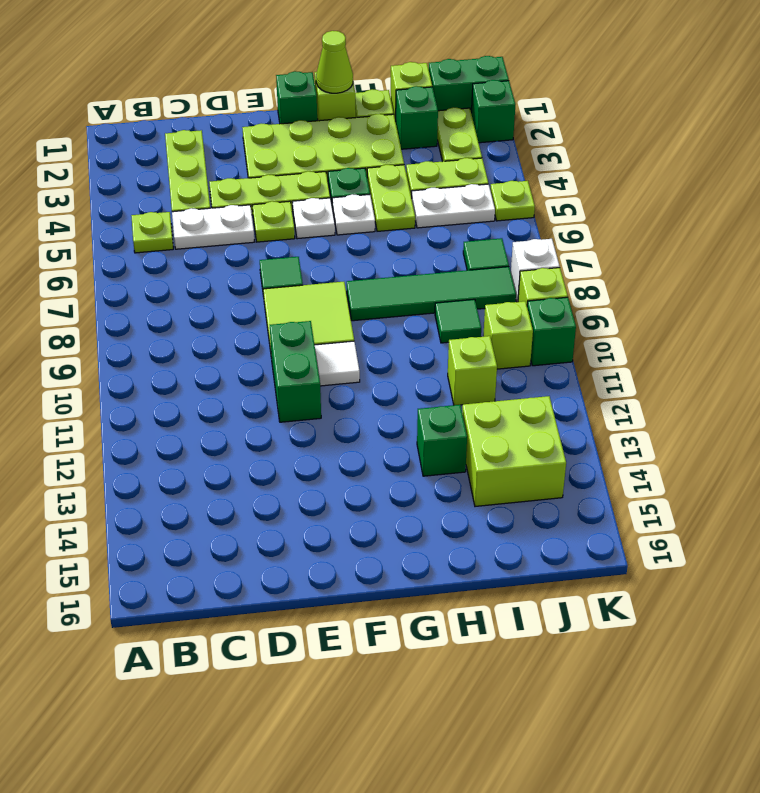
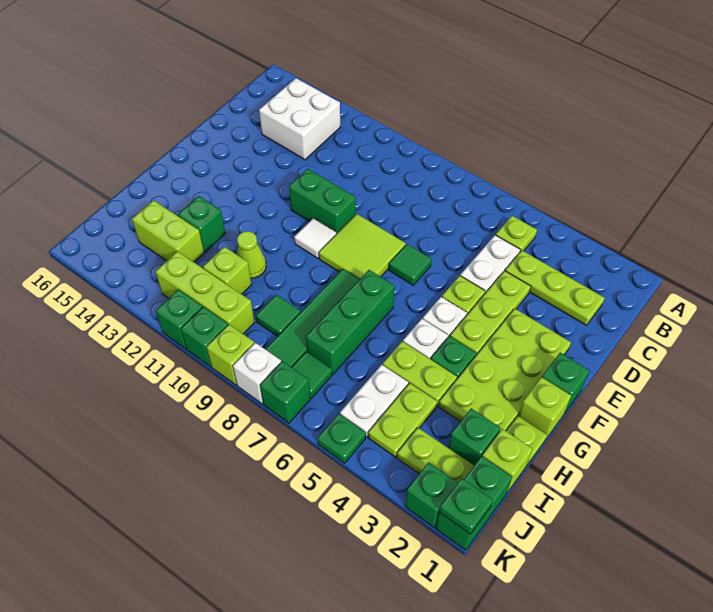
none -> white brick B13:C14 level 1
lime cone G1 level 2 -> lime cone H11 level 1
none -> green brick G7:I7 level 1
lime brick I13:J14 level 1 -> lime brick I13:I14 level 1
lime brick J10 level 1 -> lime brick J10:J12 level 1
none -> green plate K1 level 2
lime plate K5 level 1 -> green plate K5 level 1
none -> green brick K7 level 1
none -> green brick K11 level 1

